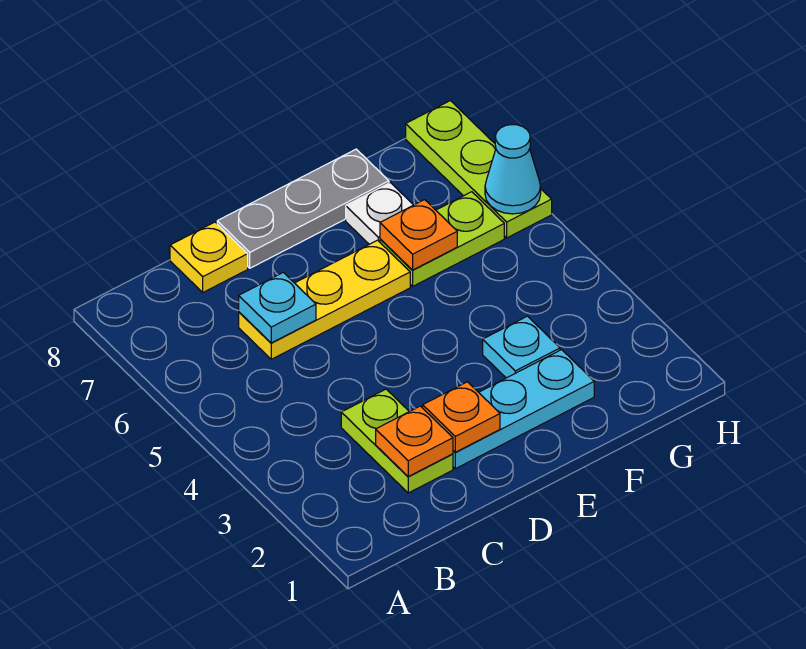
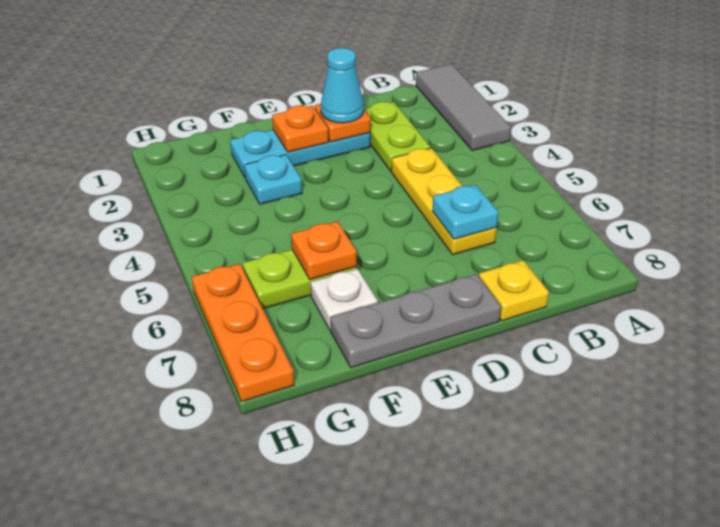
none -> grey tile A1:A3 level 1
orange plate C2 level 2 -> orange plate E2 level 2
yellow plate C6:E6 level 1 -> yellow plate C4:C6 level 1
lime plate H6:H8 level 1 -> orange plate H6:H8 level 1
cyan cone H6 level 2 -> cyan cone D2 level 3

